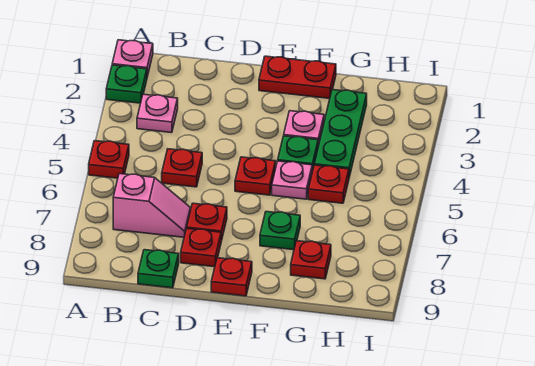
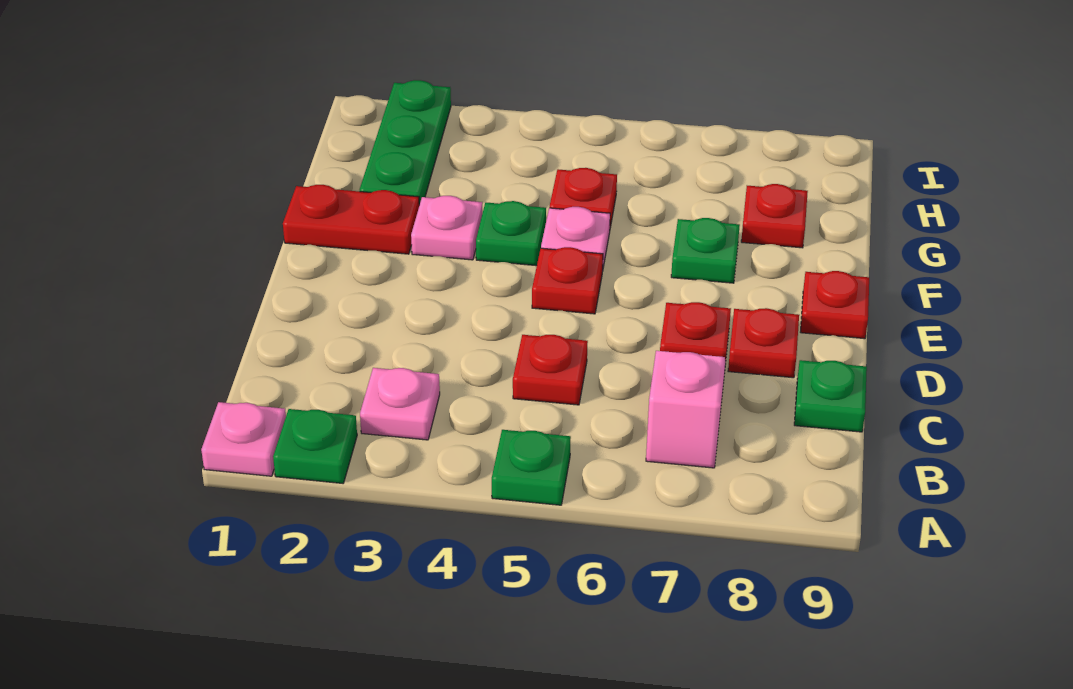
red plate A5 level 1 -> green plate A5 level 1
red plate E1:F1 level 1 -> red plate F1:F2 level 1
green plate G2:G4 level 1 -> green plate G2:I2 level 1

